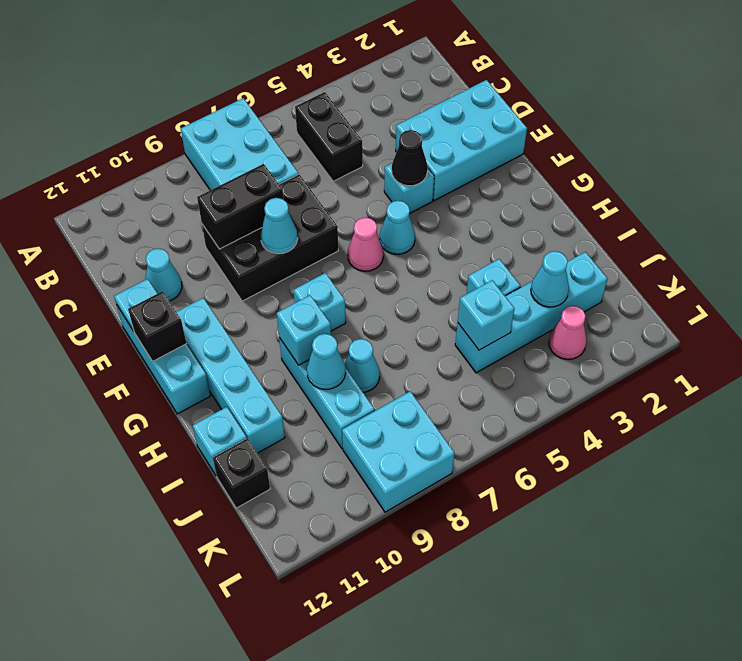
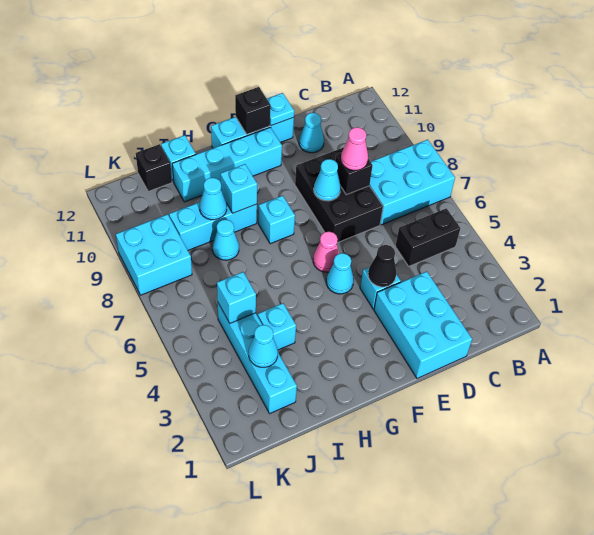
black brick D8:D9 level 2 -> black brick D8 level 2
pink cone K3 level 1 -> pink cone D8 level 3

